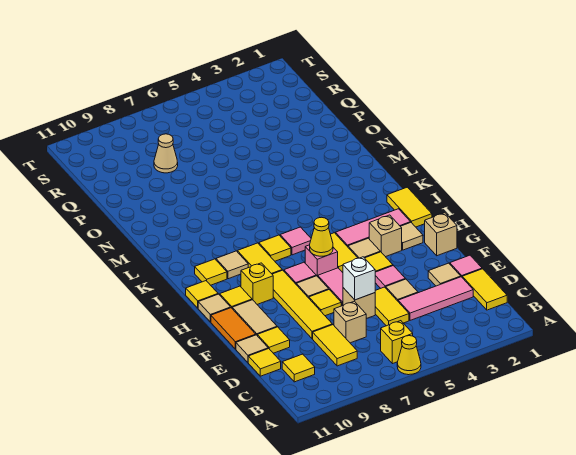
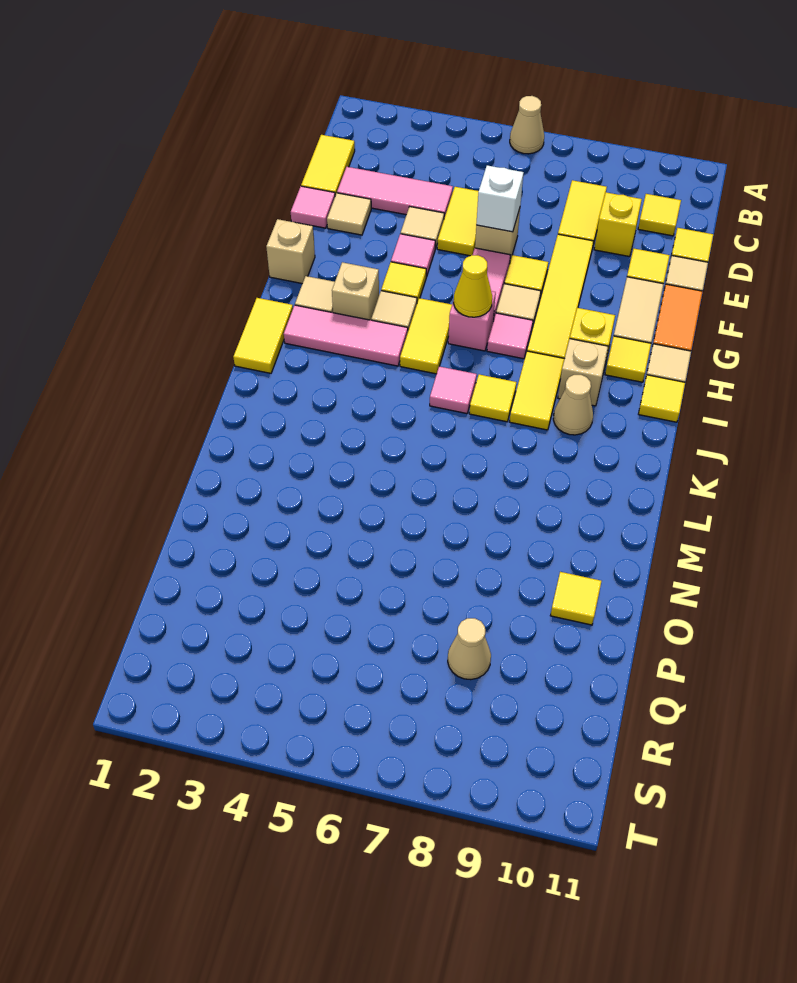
yellow cone A6 level 1 -> tan cone A6 level 1
yellow brick B6 level 1 -> yellow brick D9 level 1
tan brick D7 level 1 -> tan brick I9 level 1
tan tile J9 level 1 -> tan cone J9 level 1
yellow tile J10 level 1 -> yellow tile O10 level 1

